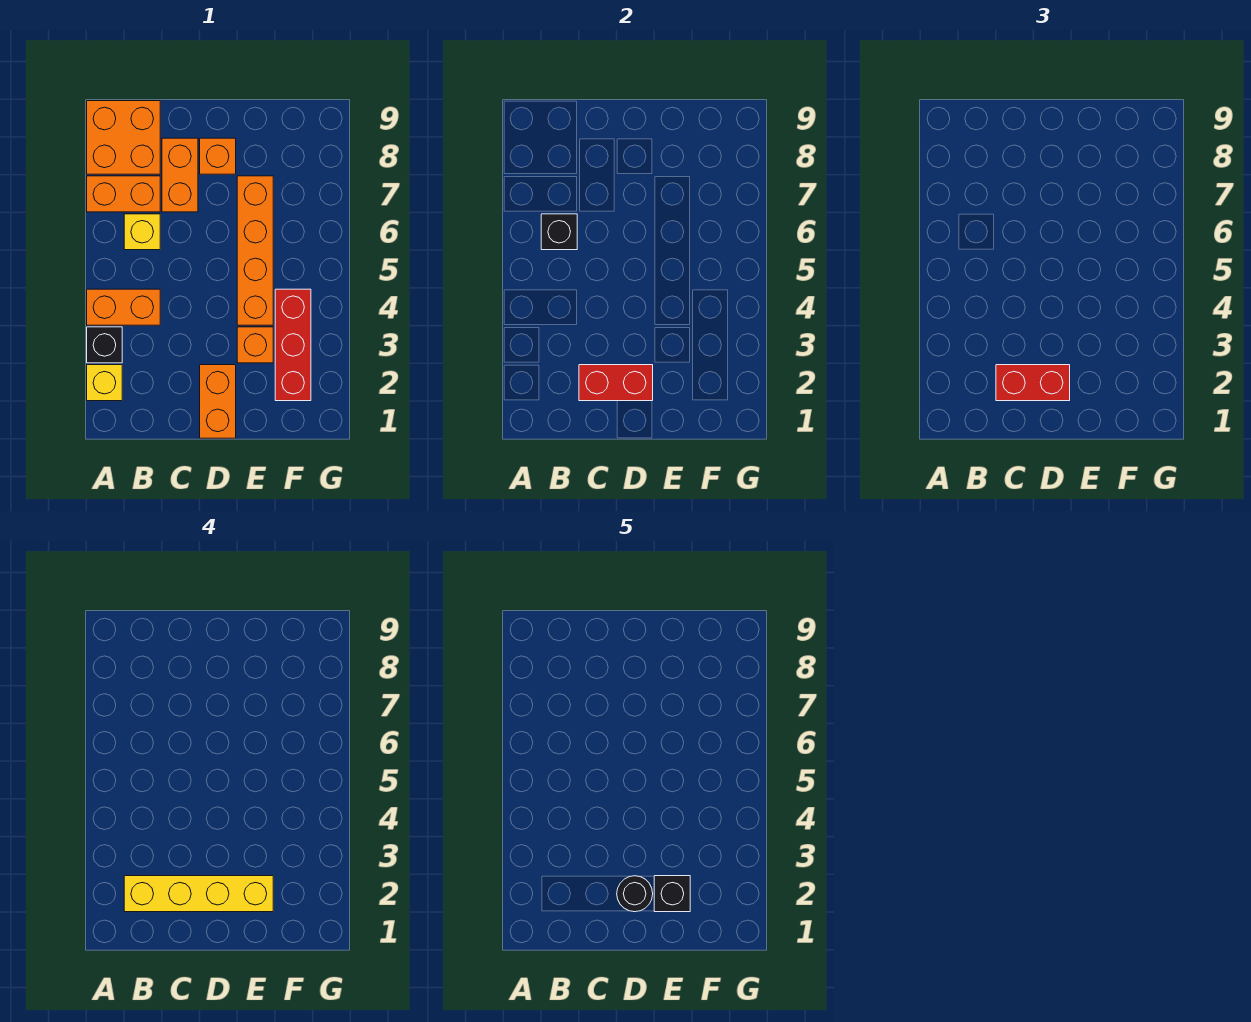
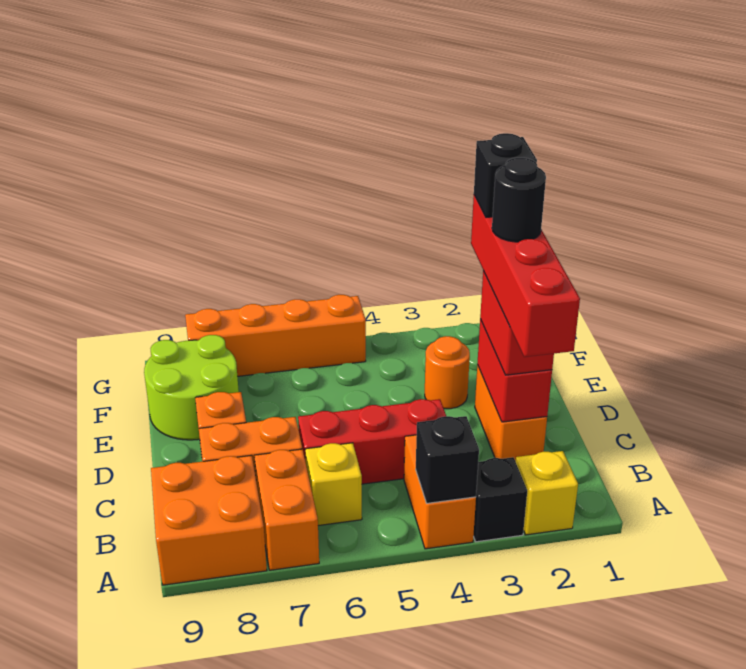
yellow brick B2:E2 level 4 -> red brick B2:E2 level 4
black brick B6 level 2 -> black brick A4 level 2
orange brick D1:D2 level 1 -> orange brick C2:D2 level 1
orange brick E3 level 1 -> orange round brick E3 level 1
orange brick E4:E7 level 1 -> orange brick G5:G8 level 1
none -> lime round brick E8:F9 level 1
red brick F2:F4 level 1 -> red brick C4:C6 level 1

